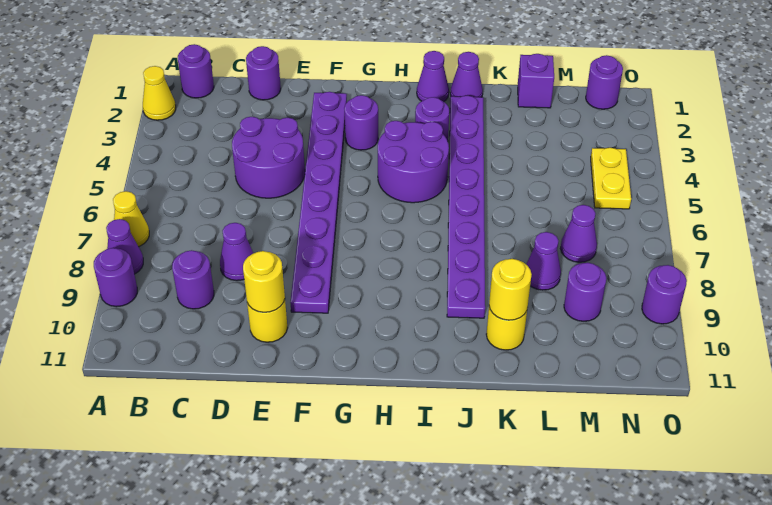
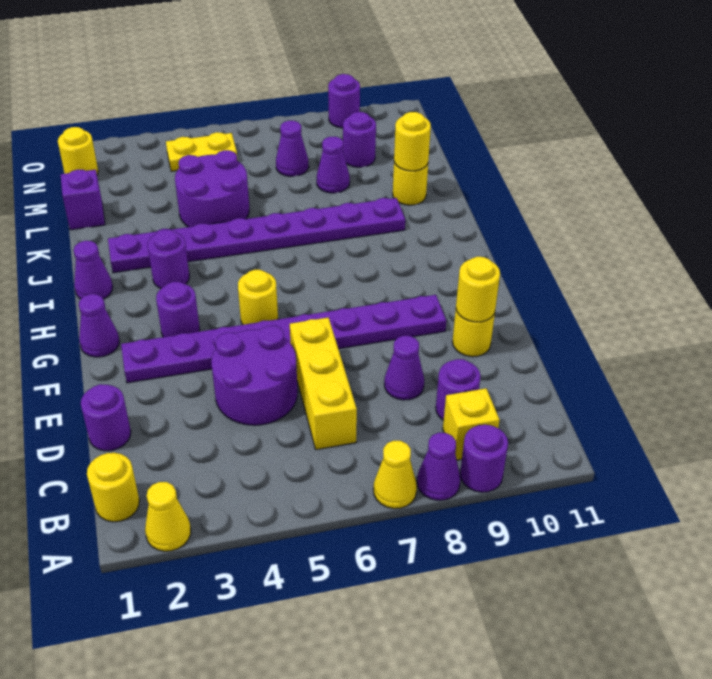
purple round brick B1 level 1 -> yellow round brick B1 level 1
none -> yellow brick B9 level 1
none -> yellow brick C6:E6 level 1
none -> yellow round brick G5 level 1
purple round brick H4:I5 level 1 -> purple round brick K4:L5 level 1
purple cone J1 level 1 -> purple cone G1 level 1
purple round brick N1 level 1 -> yellow round brick N1 level 1

